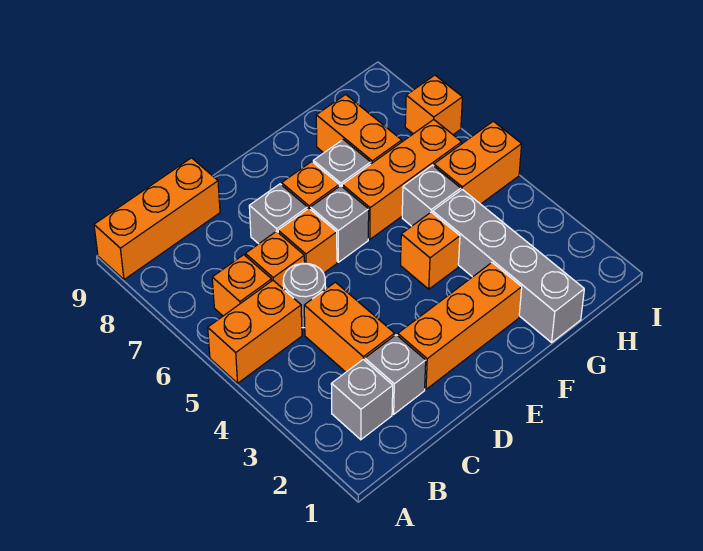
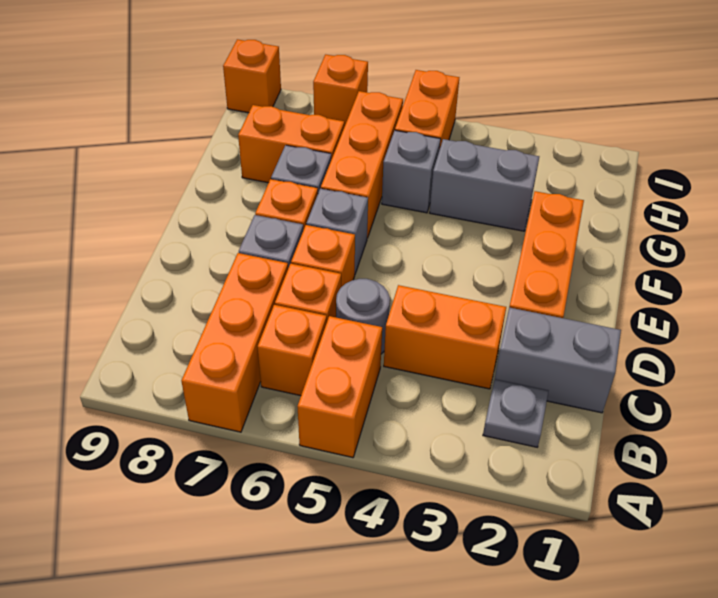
orange brick A9:C9 level 1 -> orange brick A7:C7 level 1
grey brick B2 level 1 -> grey plate B2 level 1
grey brick C2 level 1 -> grey brick C1:C2 level 1
orange brick F4 level 1 -> orange brick I9 level 1
grey brick G1:G4 level 1 -> grey brick G3:G4 level 1

